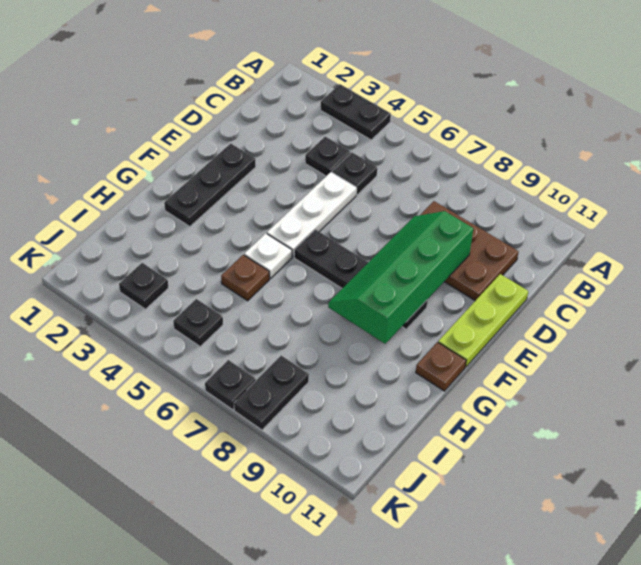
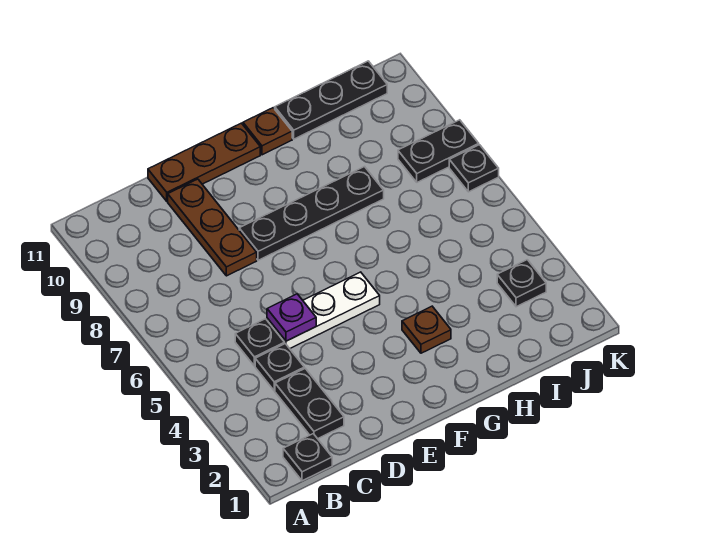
black plate A3:A4 level 1 -> black plate C2:C3 level 1
brown plate C8:D10 level 1 -> brown plate D8:D10 level 1
none -> purple plate D5 level 2
green slope D8:G9 level 2 top 9 -> none
lime plate D11:F11 level 1 -> brown plate D11:F11 level 1
black plate E2:G2 level 1 -> black plate H11:J11 level 1
black plate F6:F9 level 1 -> black plate E8:H8 level 1
white plate G5 level 1 -> none
brown plate H5 level 1 -> brown plate G3 level 1
black plate J5 level 1 -> black plate B1 level 1

